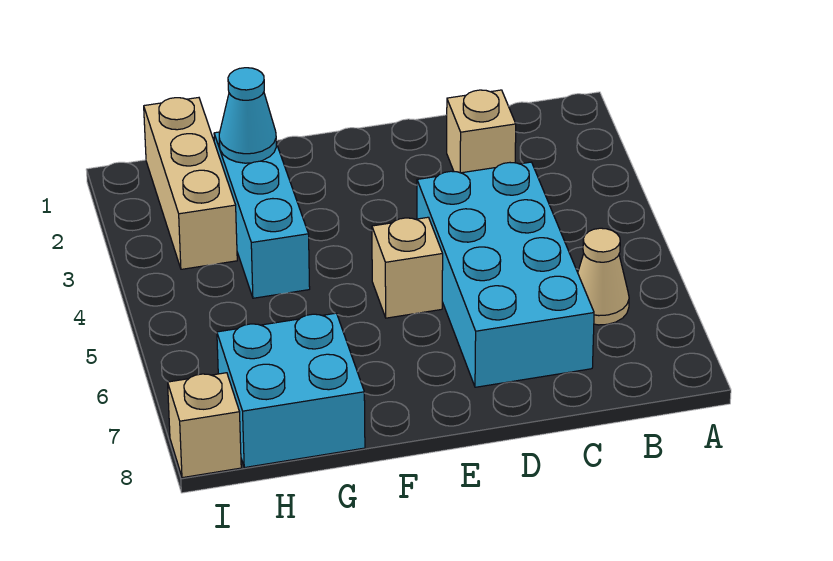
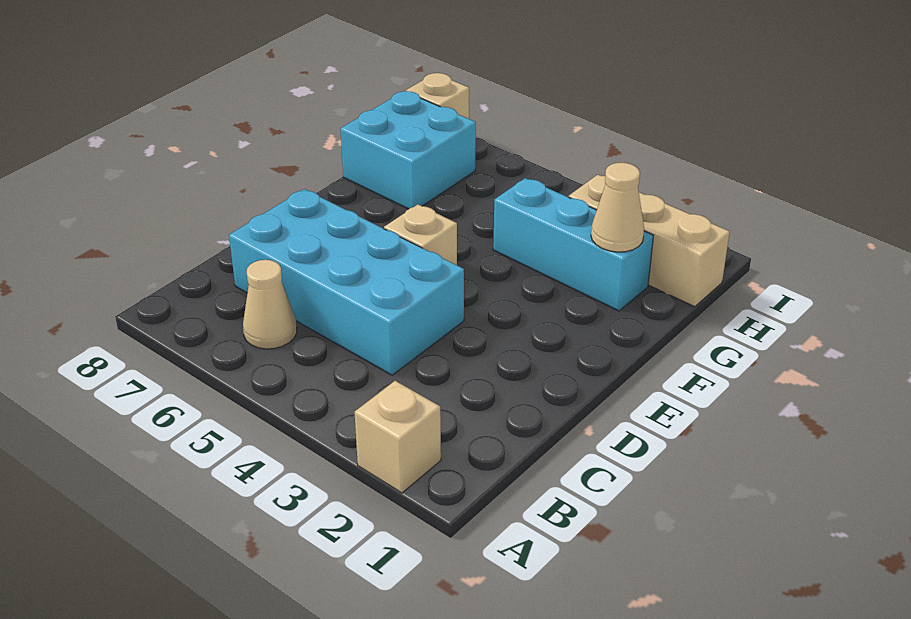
tan brick C2 level 1 -> tan brick A2 level 1
cyan cone G2 level 2 -> tan cone G2 level 2

